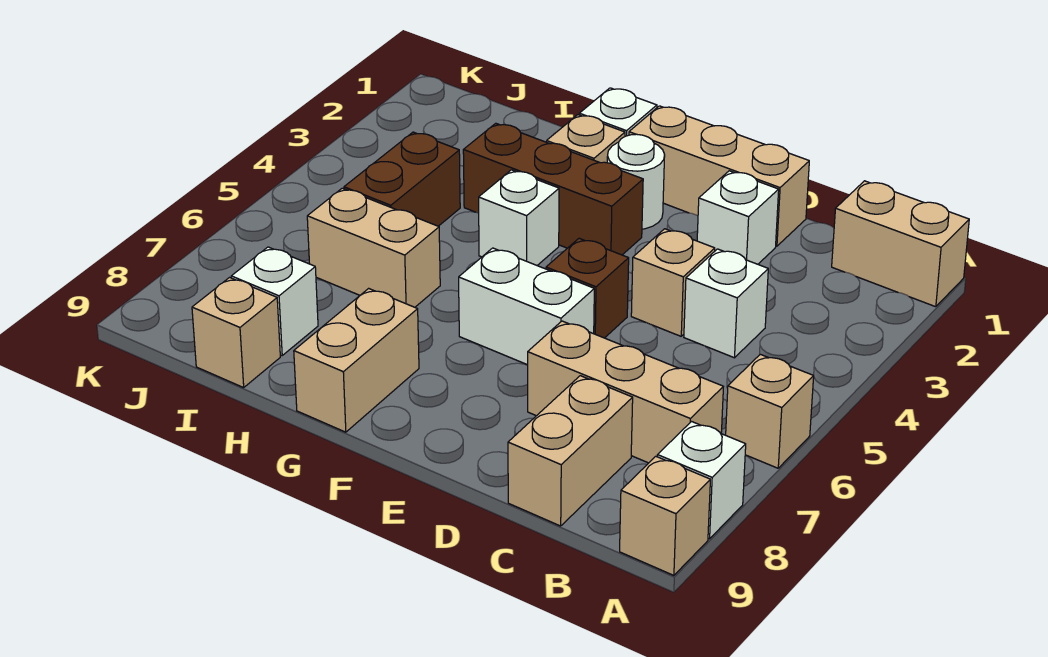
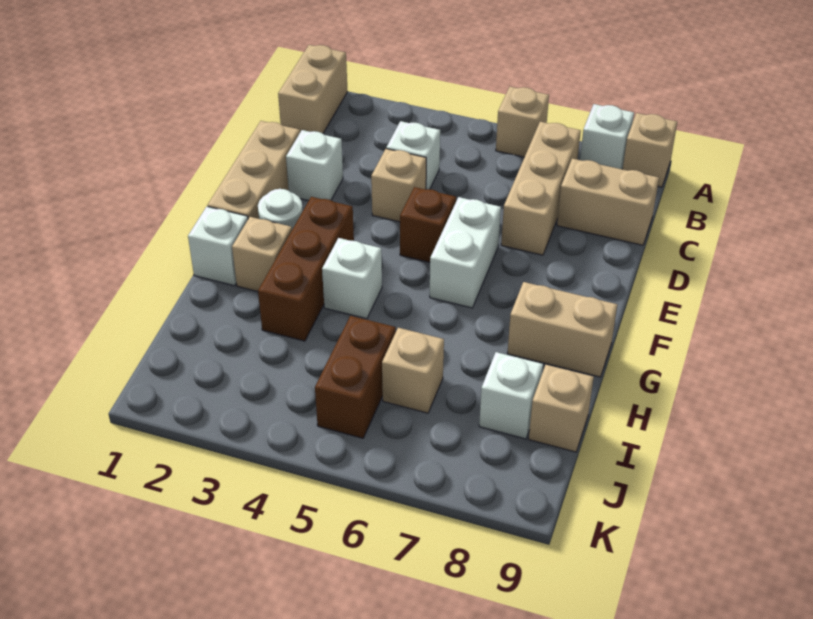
tan brick H6:I6 level 1 -> tan brick I6 level 1
brown brick I4:I5 level 1 -> brown brick I5:J5 level 1

